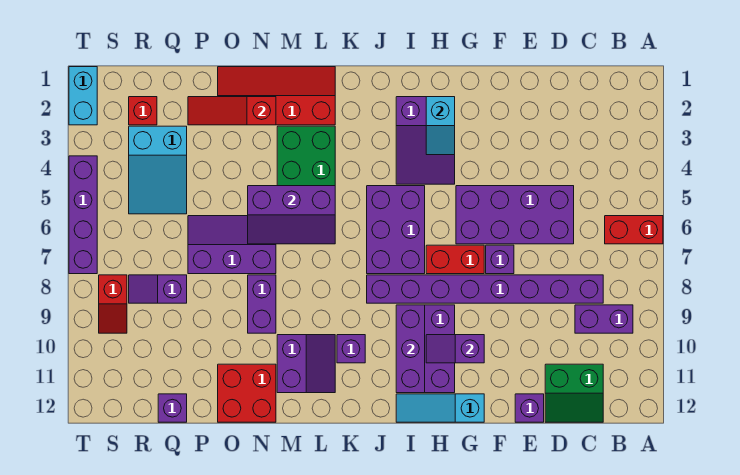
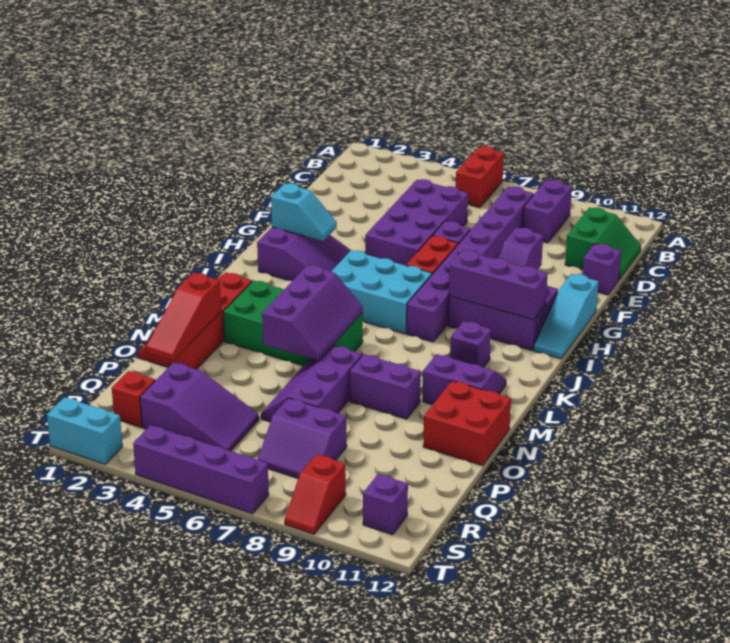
purple brick I5:J7 level 1 -> cyan brick I5:J7 level 1
cyan slope Q3:R5 level 1 top 3 -> purple slope Q3:R5 level 1 top 3
purple slope Q8:R8 level 1 top Q -> purple slope Q7:R8 level 1 top Q
purple brick Q12 level 1 -> purple brick S11 level 1
red slope S8:S9 level 1 top 8 -> red slope S9:T9 level 1 top S

